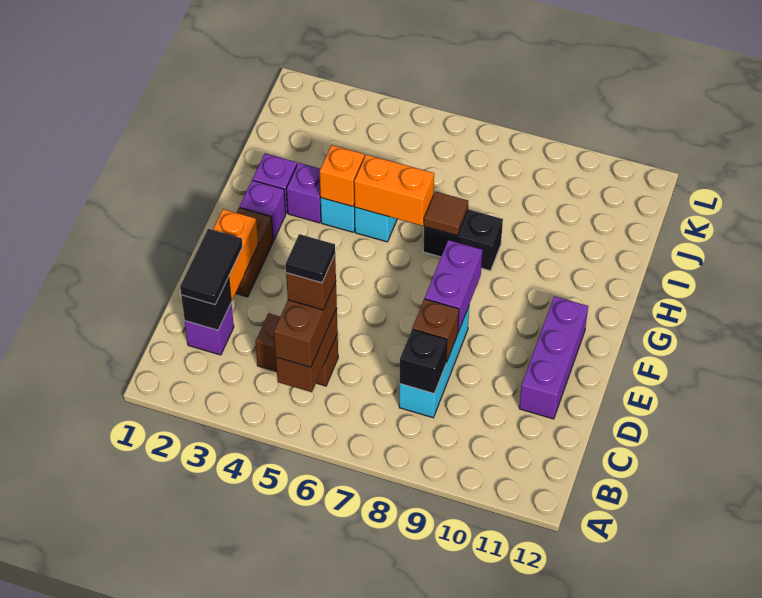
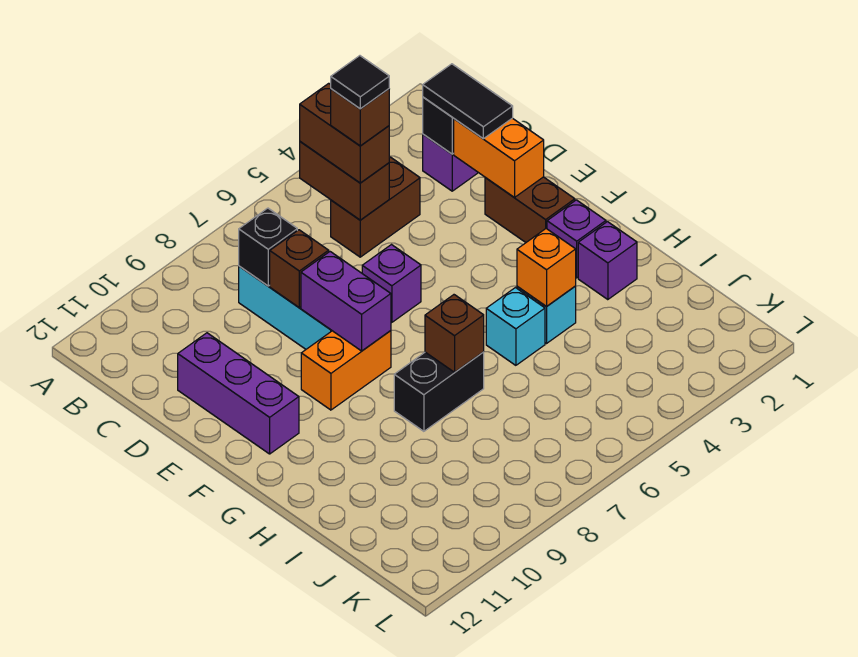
purple brick H3 level 1 -> purple brick E6 level 1
orange brick H5:H6 level 2 -> orange brick F8:F9 level 1
brown tile H7 level 2 -> brown brick H7 level 2

